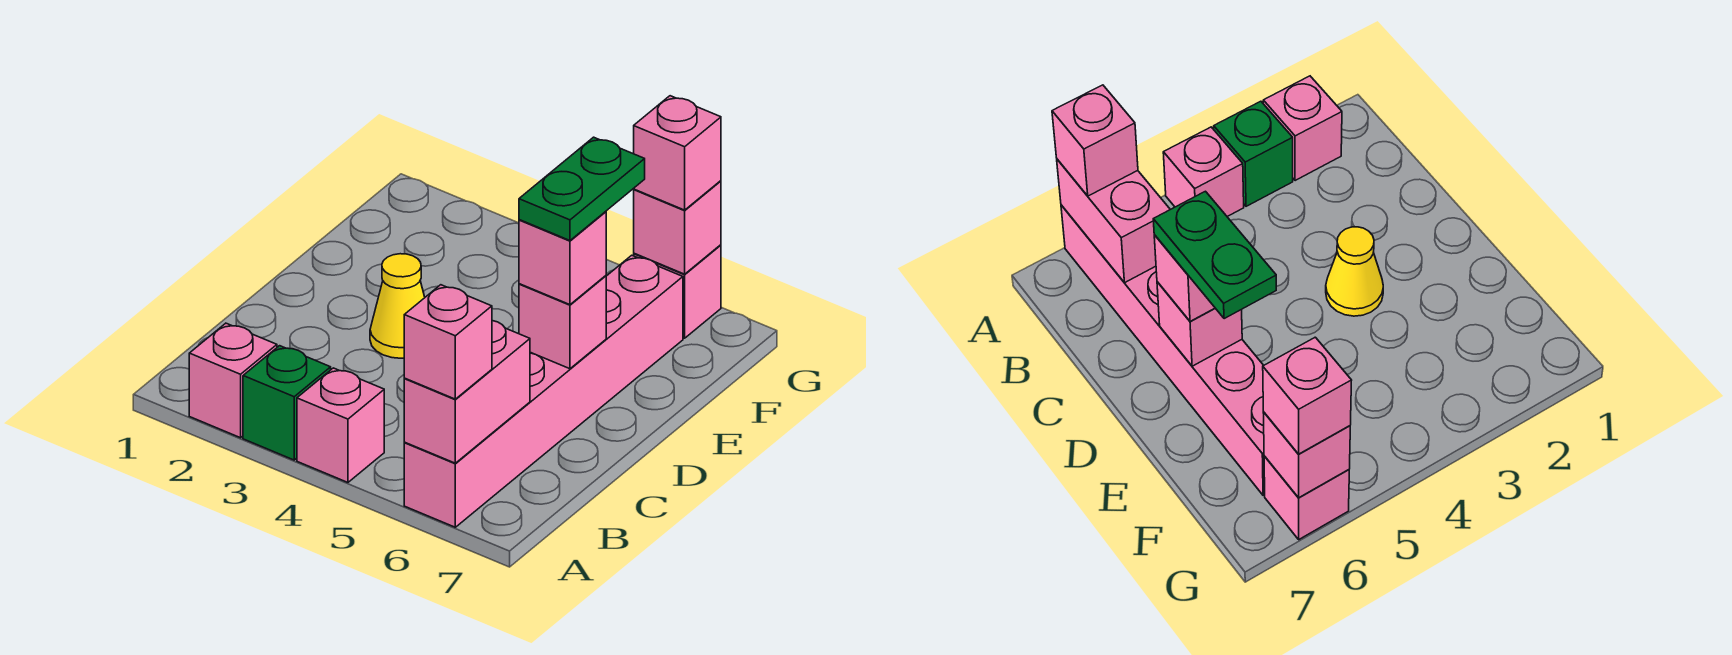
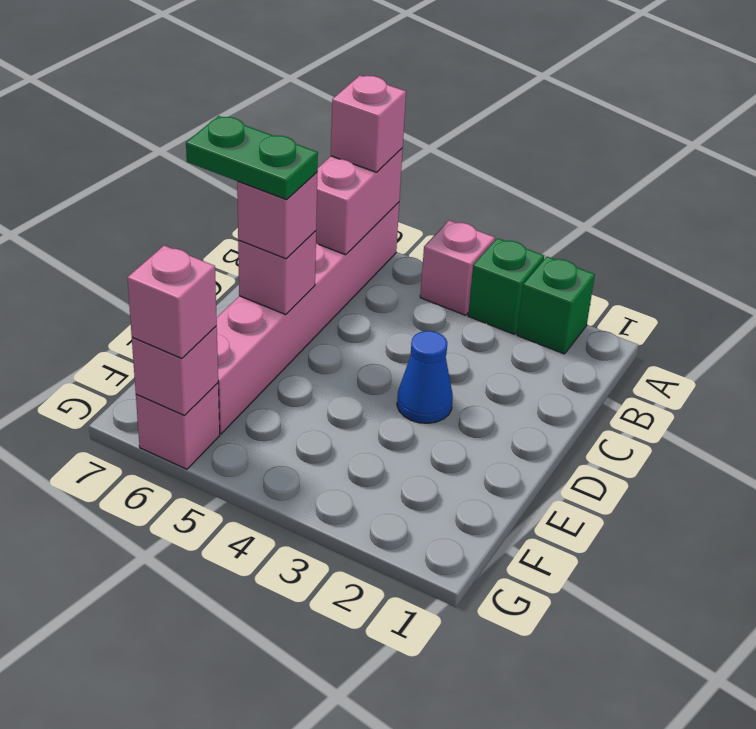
pink brick A2 level 1 -> green brick A2 level 1
yellow cone D3 level 1 -> blue cone D3 level 1
green plate D6:E6 level 4 -> green plate D6:D7 level 4

